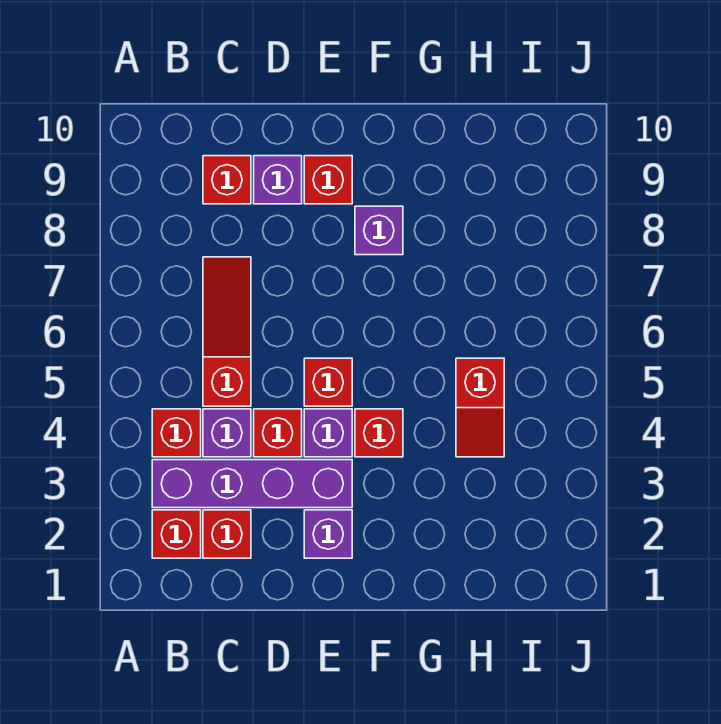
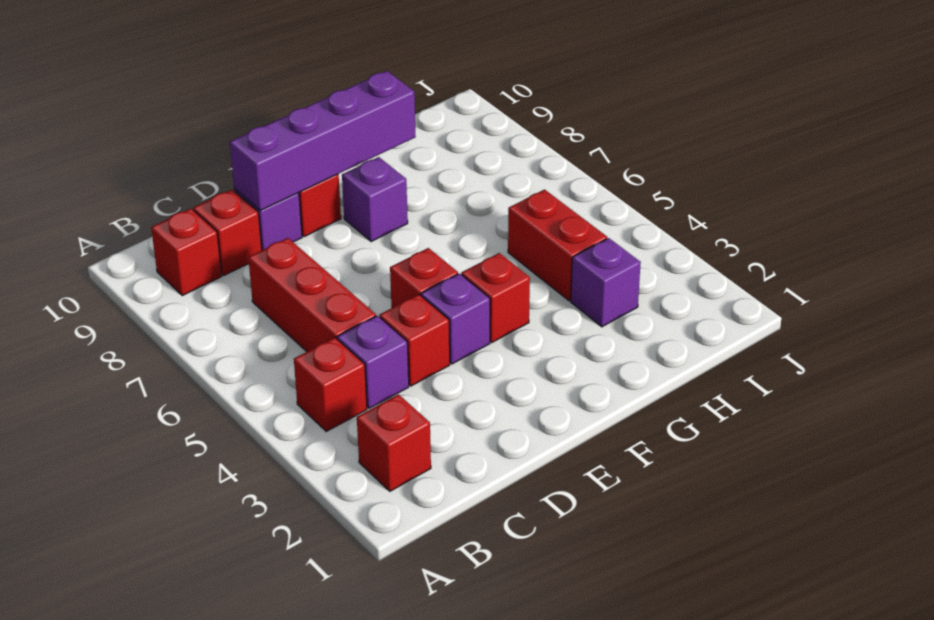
purple brick B3:E3 level 1 -> purple brick D9:G9 level 2
red brick C2 level 1 -> red brick B9 level 1
red slope C5:C7 level 1 top 5 -> red brick C5:C7 level 1
purple brick E2 level 1 -> purple brick H3 level 1
red slope H4:H5 level 1 top 5 -> red brick H4:H5 level 1

